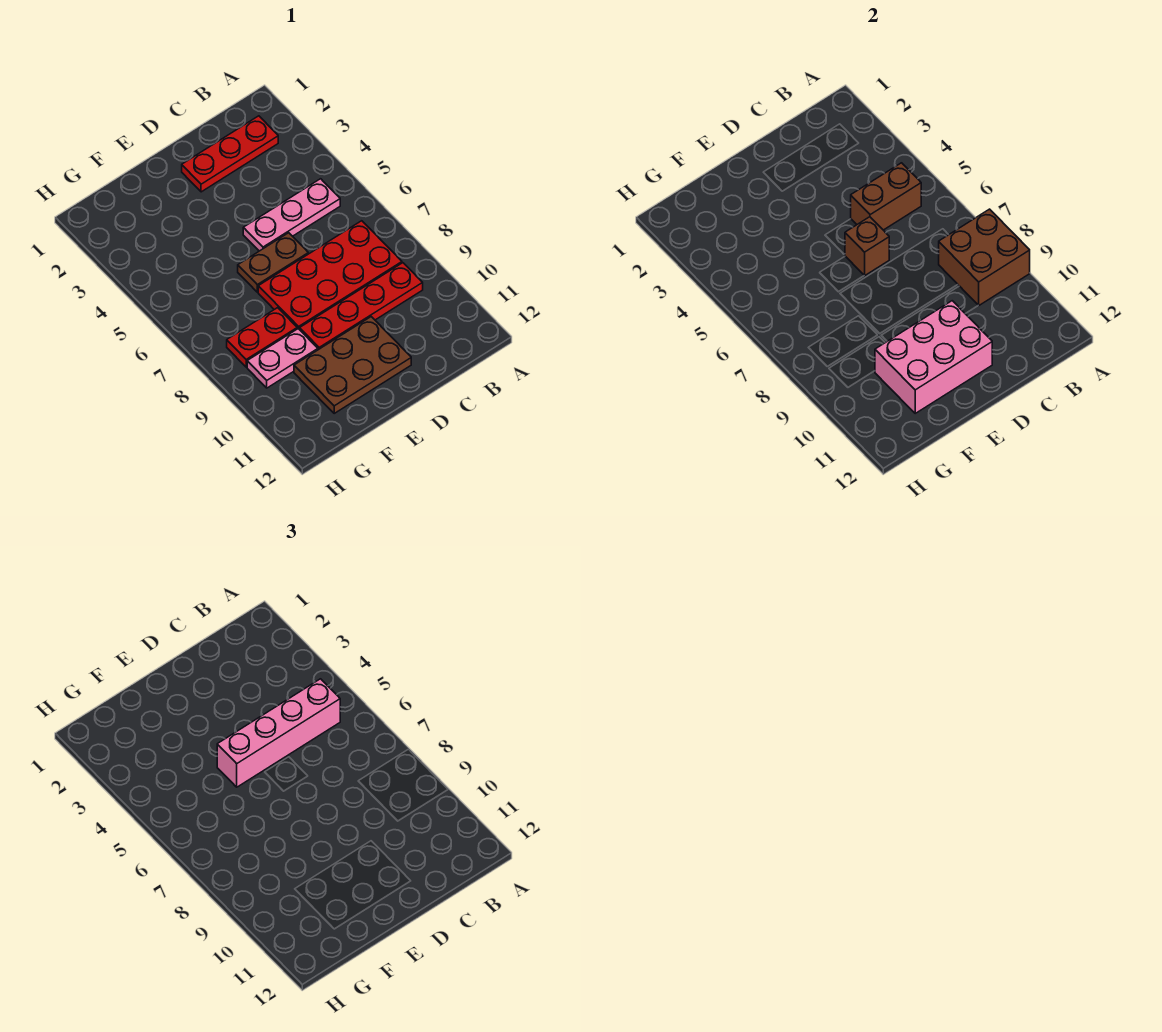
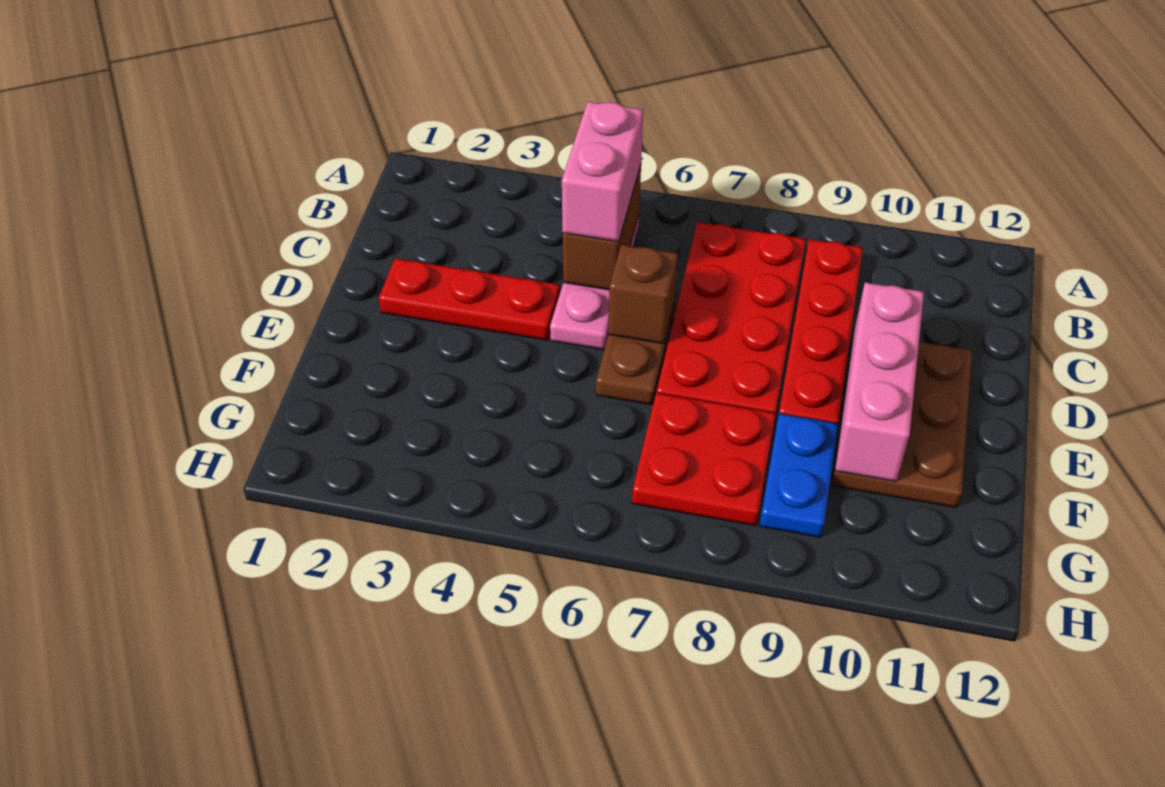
brown brick A8:B9 level 2 -> none
red plate B2:D2 level 1 -> red plate D2:D4 level 1
pink brick B5:E5 level 3 -> pink brick B5:C5 level 3
pink brick D10:F11 level 2 -> pink brick D10:F10 level 2
red plate F8:G8 level 1 -> red plate F7:G8 level 1
pink plate F9:G9 level 1 -> blue plate F9:G9 level 1

